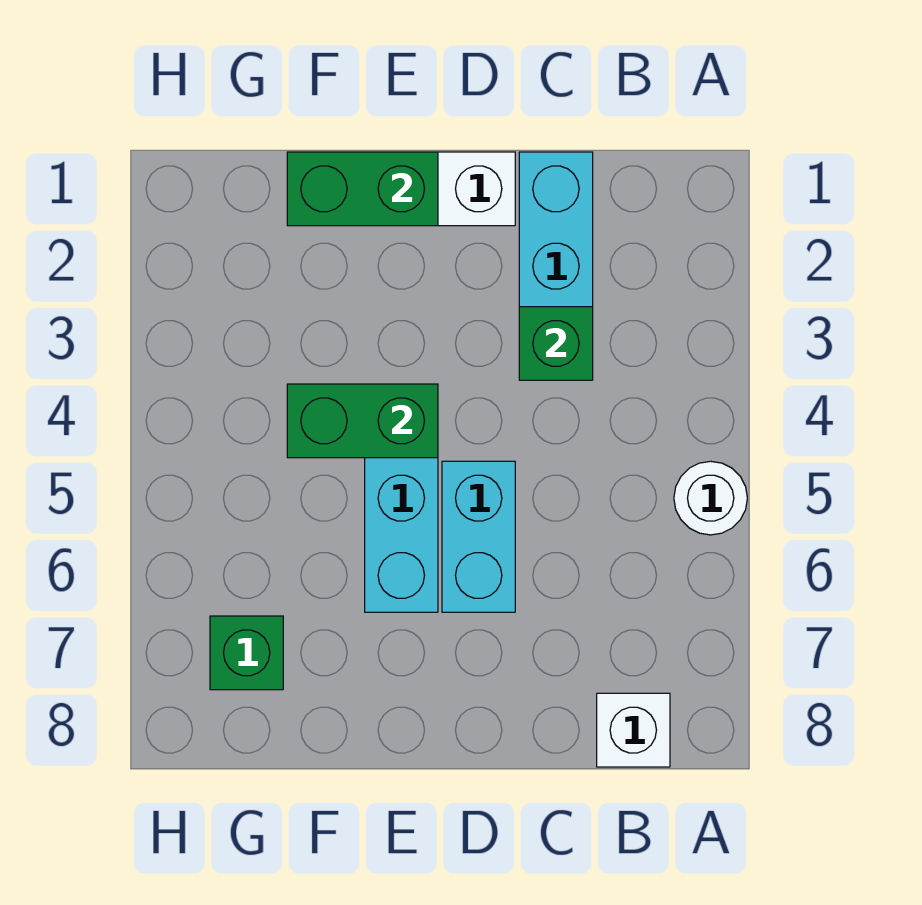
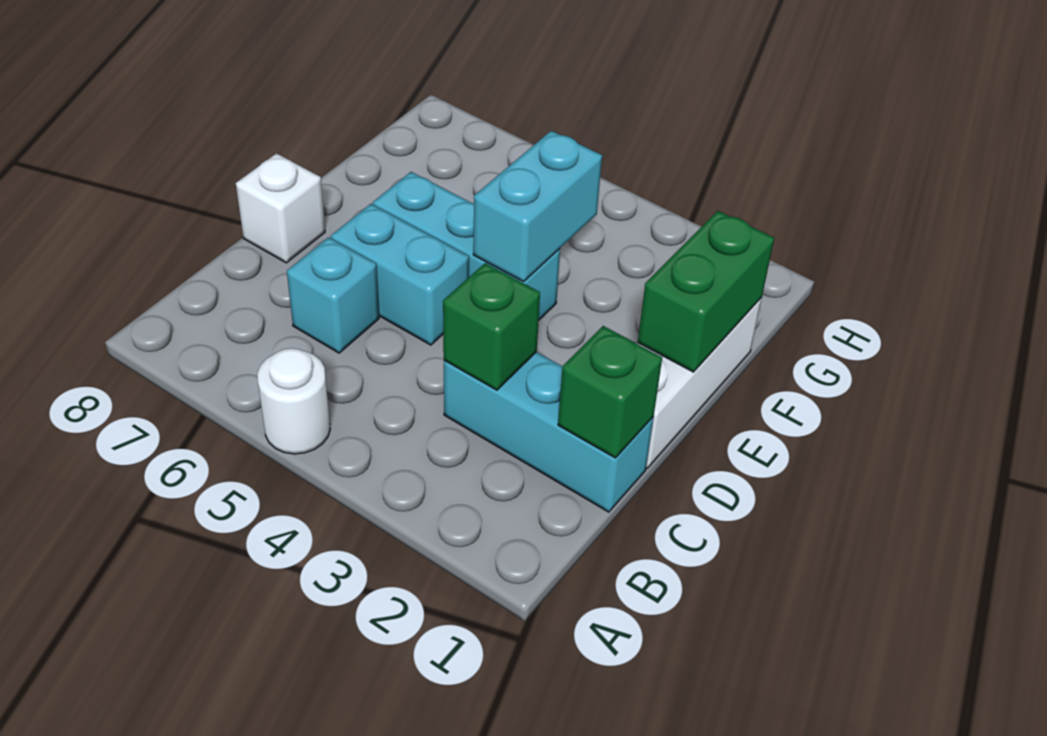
white brick B8 level 1 -> white brick D8 level 1
none -> cyan brick C6 level 1
green brick E4:F4 level 2 -> cyan brick E4:F4 level 2
green brick G7 level 1 -> green brick C1 level 2

